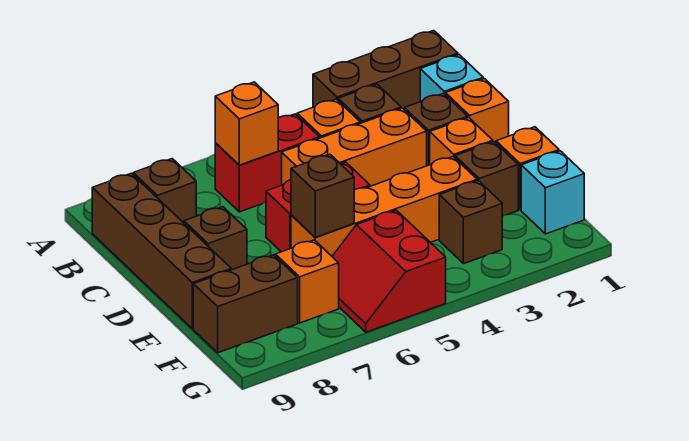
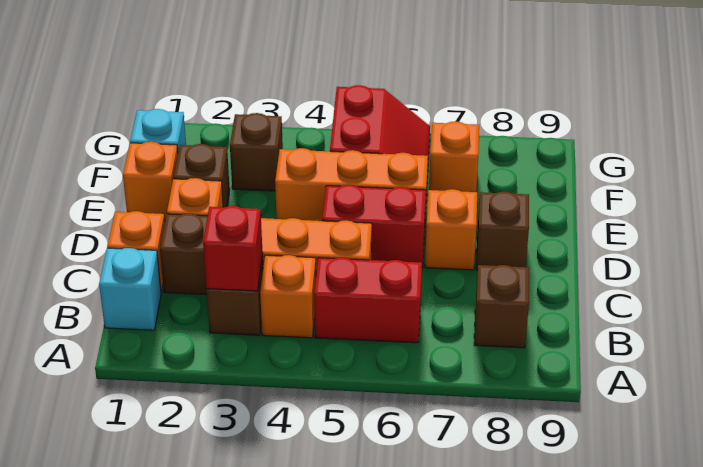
brown brick A1:A3 level 1 -> none
none -> red brick B3 level 2
orange brick B6 level 2 -> orange brick D7 level 1
brown brick B9:E9 level 1 -> none
orange brick E3:E6 level 1 -> orange brick E4:E6 level 1
brown brick E6 level 2 -> none
brown brick F8:F9 level 1 -> none

